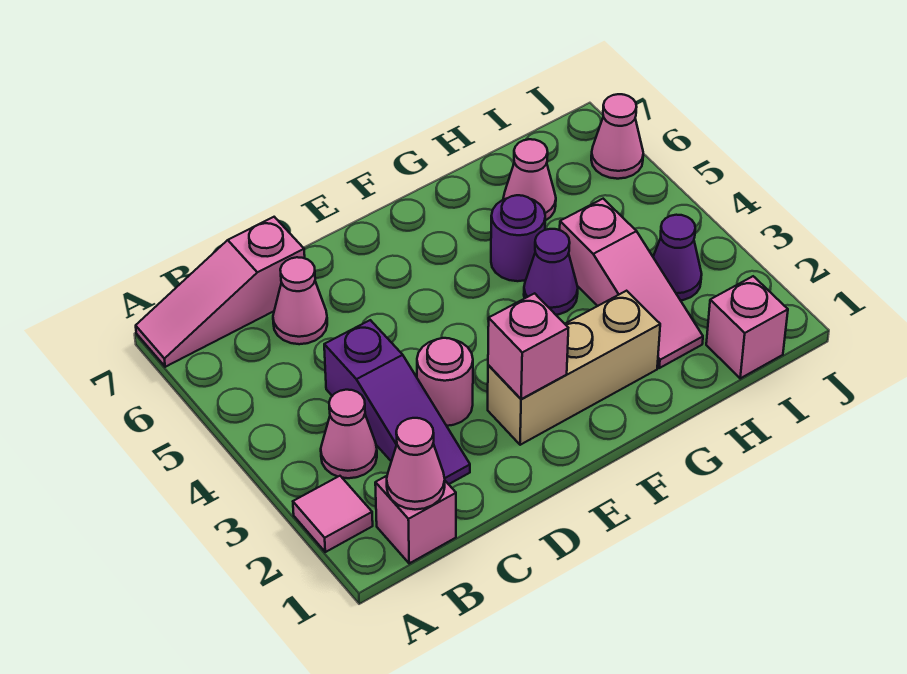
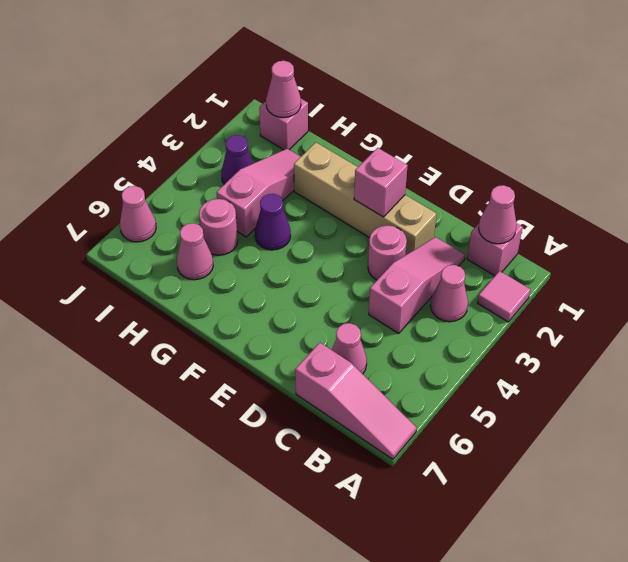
purple slope C2:C4 level 1 top 4 -> pink slope C2:C4 level 1 top 4
tan brick E2:G2 level 1 -> tan brick D2:G2 level 1
purple round brick G5 level 1 -> none
none -> pink round brick H5 level 1
none -> pink cone I1 level 2

